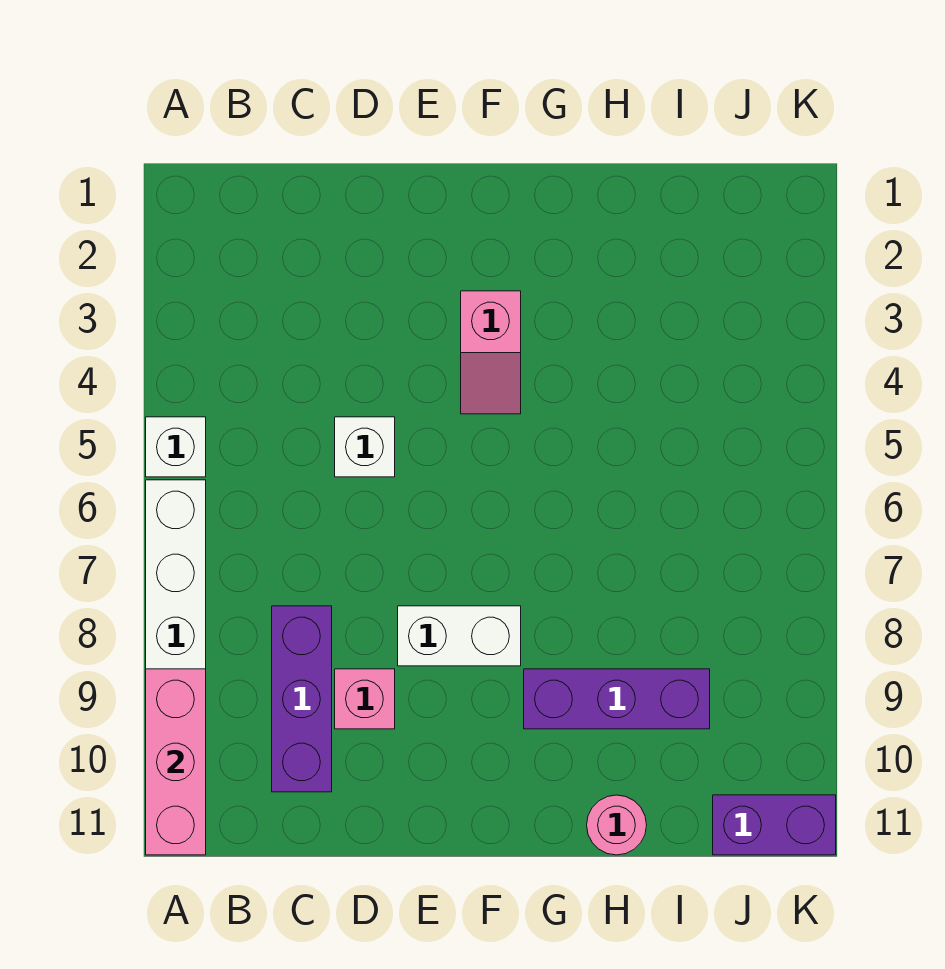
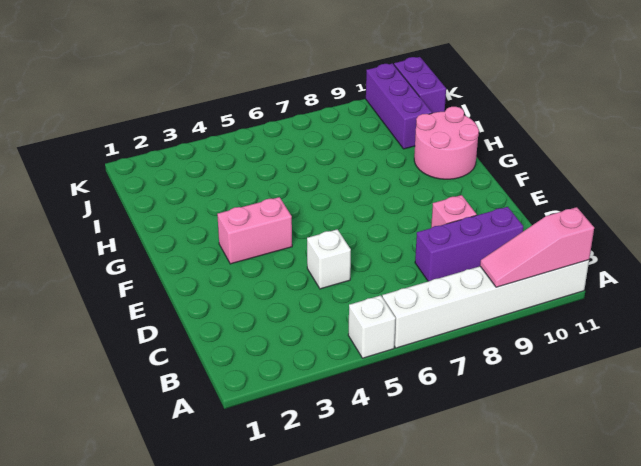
pink brick A9:A11 level 2 -> pink slope A9:A11 level 2 top 11
white brick E8:F8 level 1 -> none
pink slope F3:F4 level 1 top 3 -> pink brick F3:F4 level 1
purple brick G9:I9 level 1 -> purple brick I10:K10 level 1
pink round brick H11 level 1 -> pink round brick G10:H11 level 1

